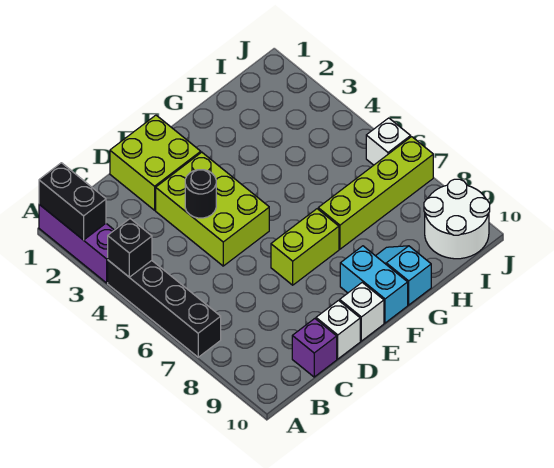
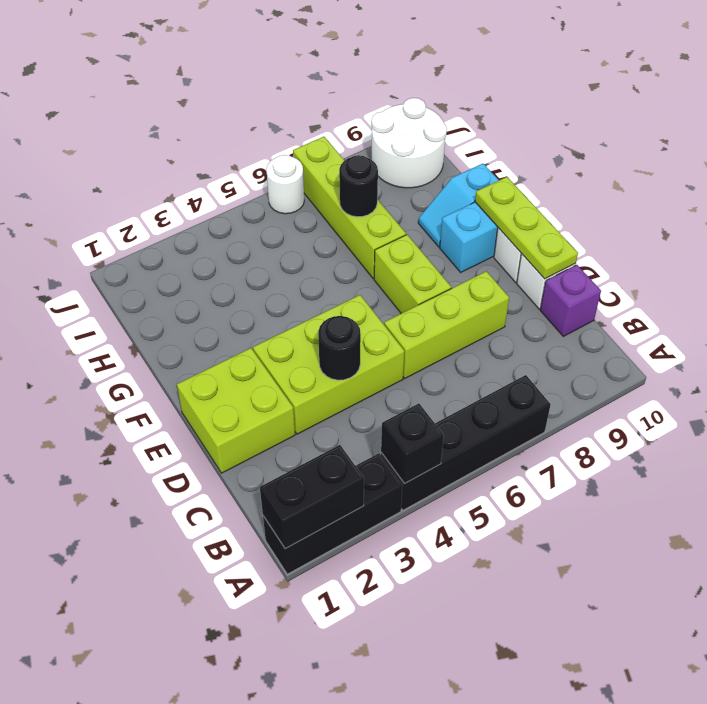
purple brick A1:A3 level 1 -> black brick A1:A3 level 1
none -> lime brick D6:D8 level 1
none -> lime plate D10:F10 level 2
none -> black round brick H7 level 2
white brick J6 level 1 -> white round brick J6 level 1

